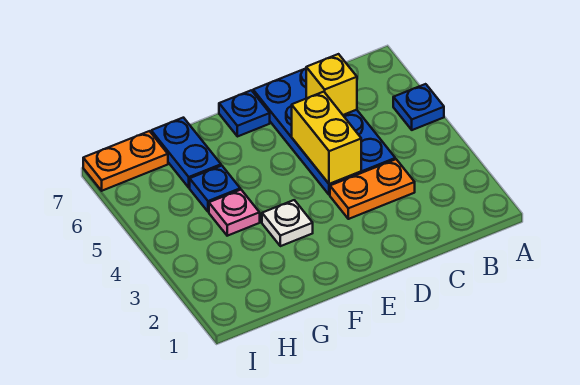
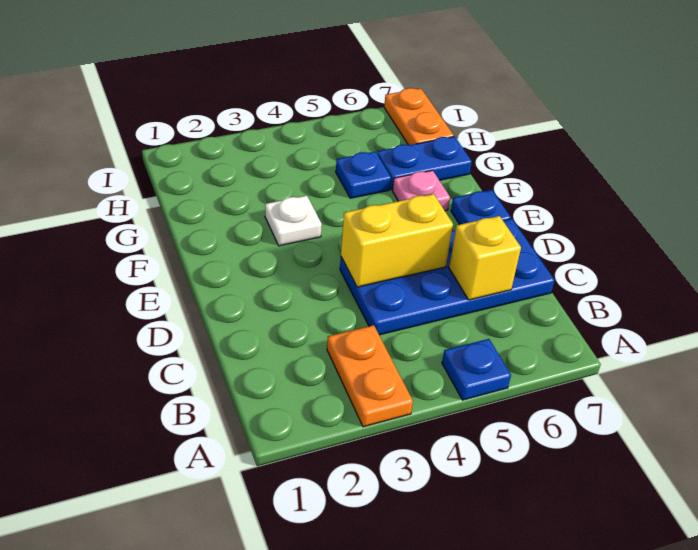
orange plate C3:D3 level 1 -> orange plate A3:B3 level 1
pink plate G4 level 1 -> pink plate F6 level 1

